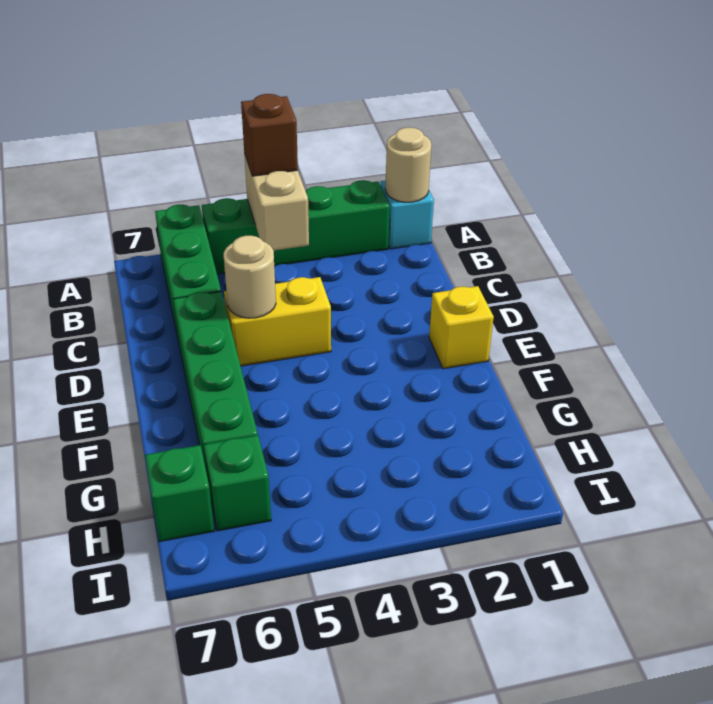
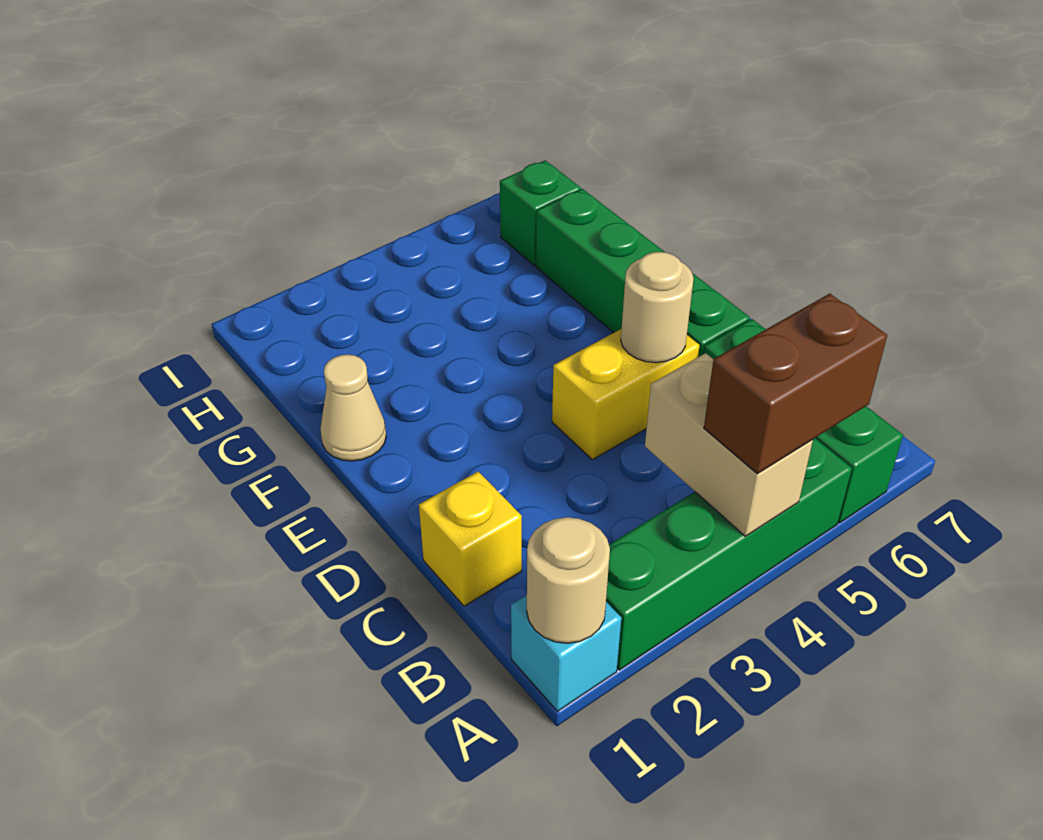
brown brick A4 level 3 -> brown brick A4:A5 level 3
yellow brick E1 level 1 -> yellow brick C1 level 1
none -> tan cone F1 level 1
green brick H7 level 1 -> none

